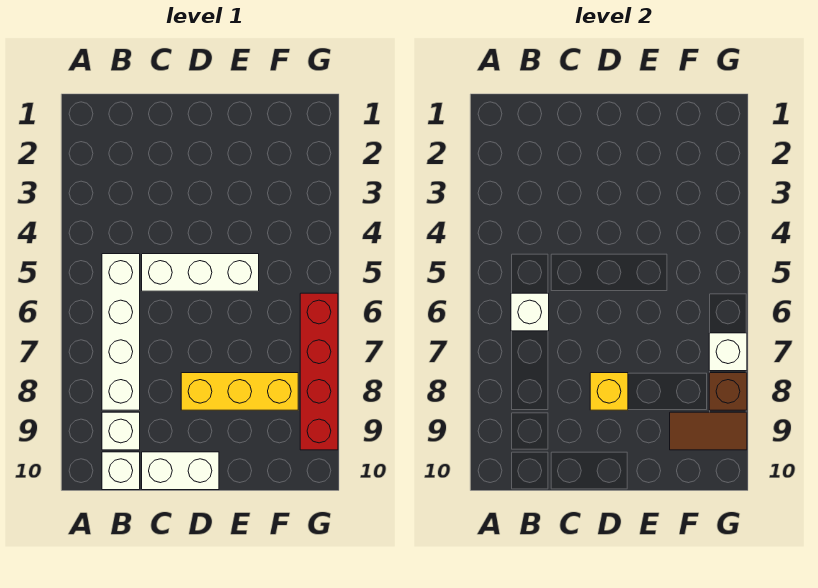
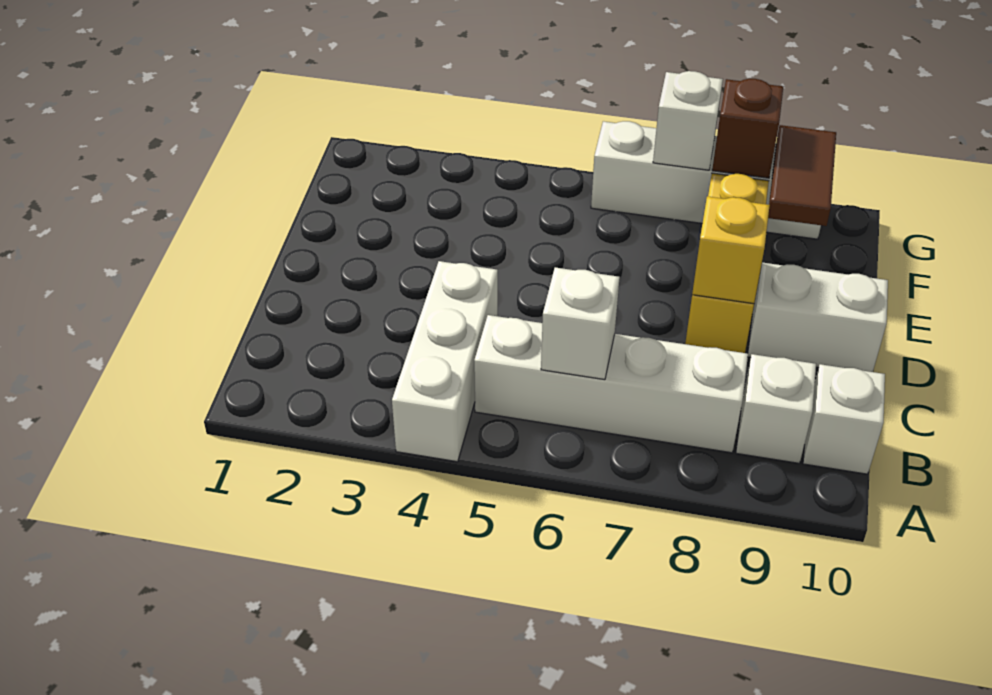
white brick C5:E5 level 1 -> white brick A4:C4 level 1
white brick C10:D10 level 1 -> white brick D9:D10 level 1
red brick G6:G9 level 1 -> white brick G6:G9 level 1

